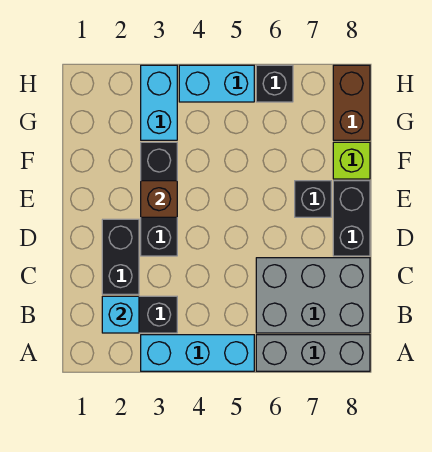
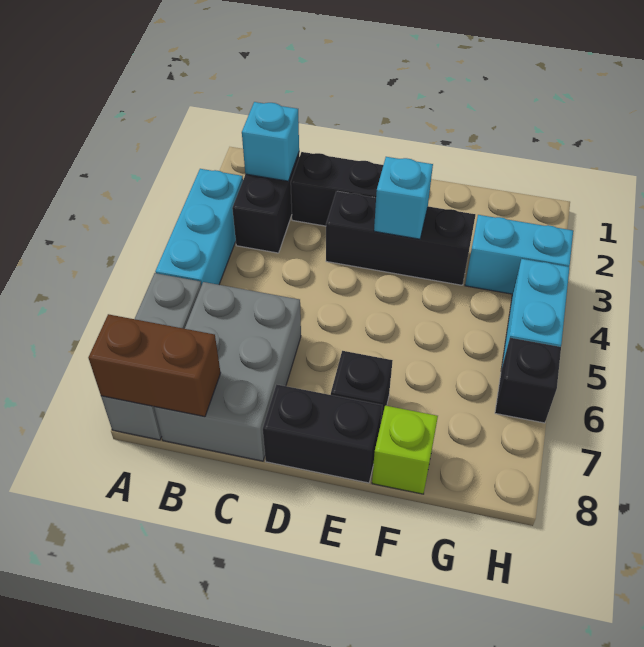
brown brick E3 level 2 -> cyan brick E3 level 2
brown brick G8:H8 level 1 -> brown brick A8:B8 level 2

